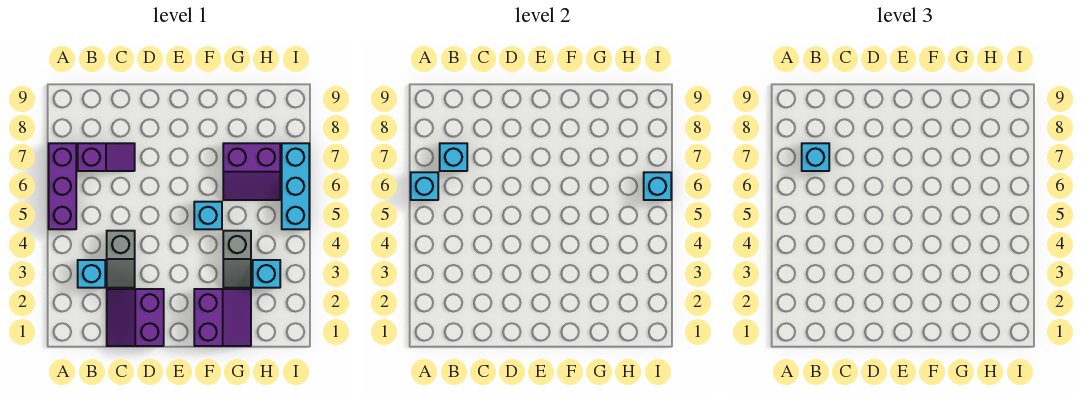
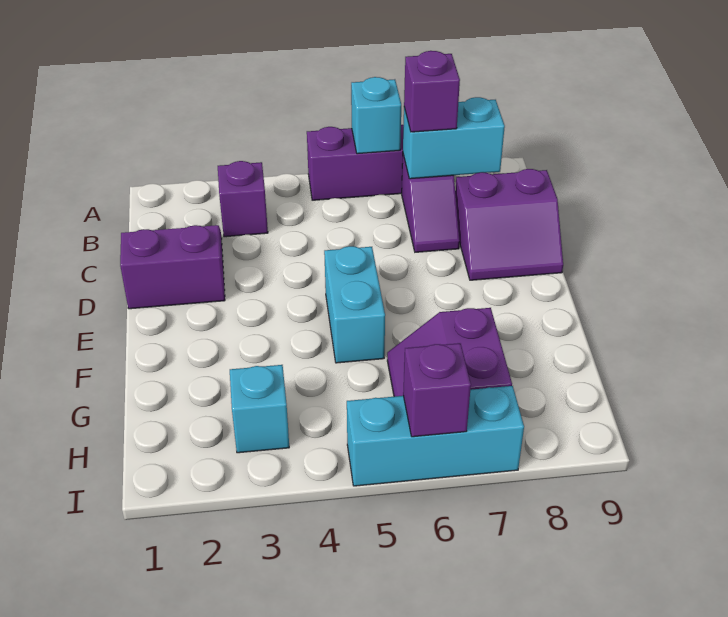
cyan brick B3 level 1 -> purple brick B3 level 1
cyan brick B7 level 2 -> cyan brick B7:B8 level 2
cyan brick B7 level 3 -> purple brick B7 level 3
grey slope C3:C4 level 1 top 4 -> none
purple slope F1:G2 level 1 top F -> purple slope C8:D9 level 1 top C
cyan brick F5 level 1 -> cyan brick E5:F5 level 1
grey slope G3:G4 level 1 top 4 -> none
cyan brick I6 level 2 -> purple brick I6 level 2

